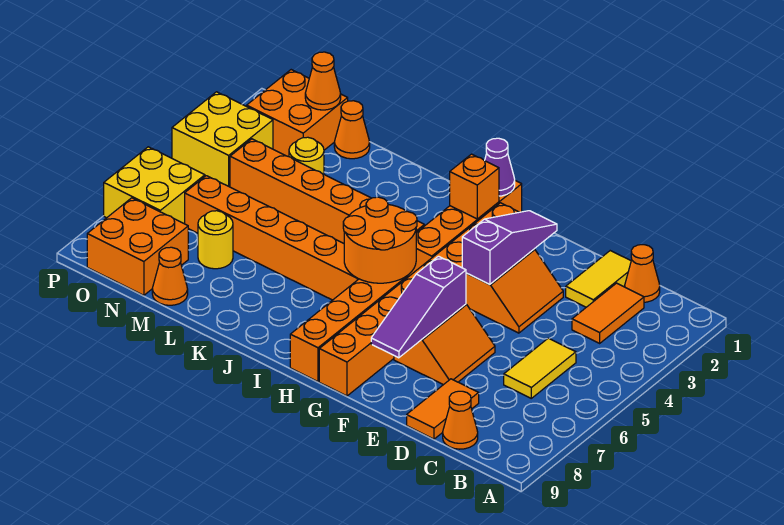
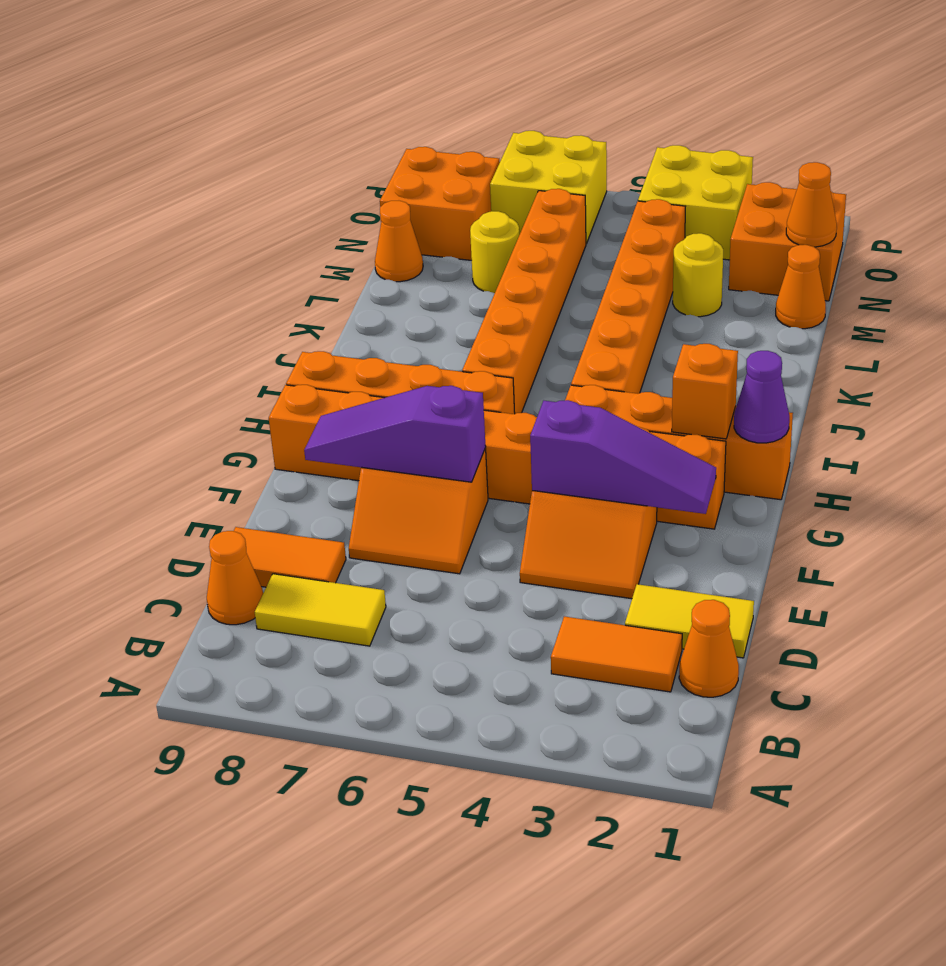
yellow tile C5:C6 level 1 -> yellow tile C7:C8 level 1
orange round brick H5:I6 level 2 -> none

